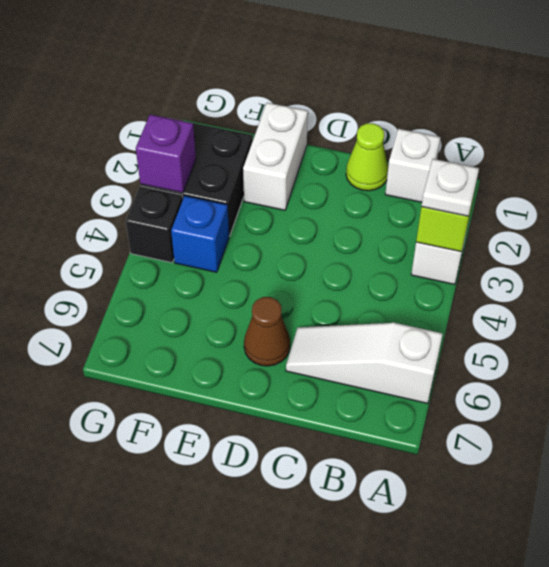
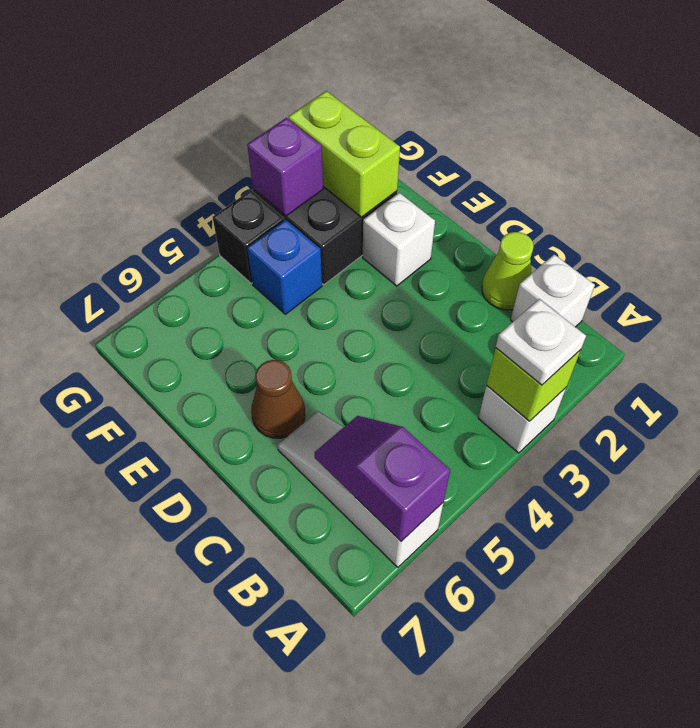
none -> purple slope A6:B6 level 2 top A
white brick E1:E2 level 1 -> white brick E2 level 1
none -> lime brick F2:G2 level 2

